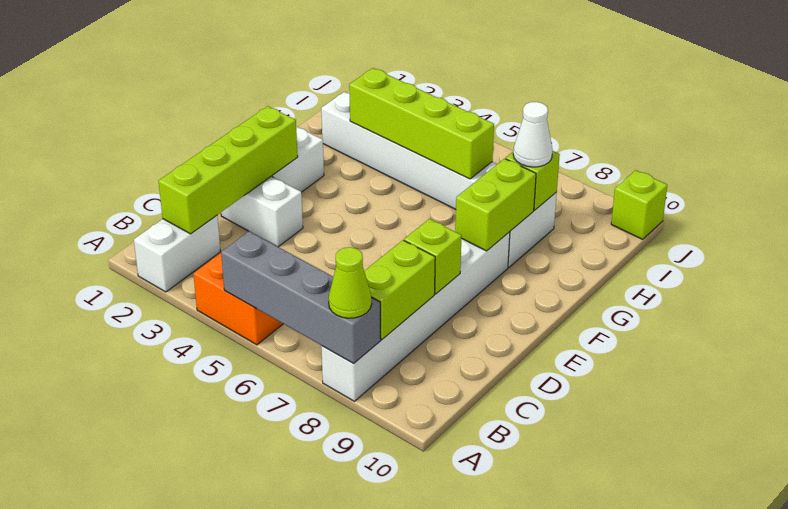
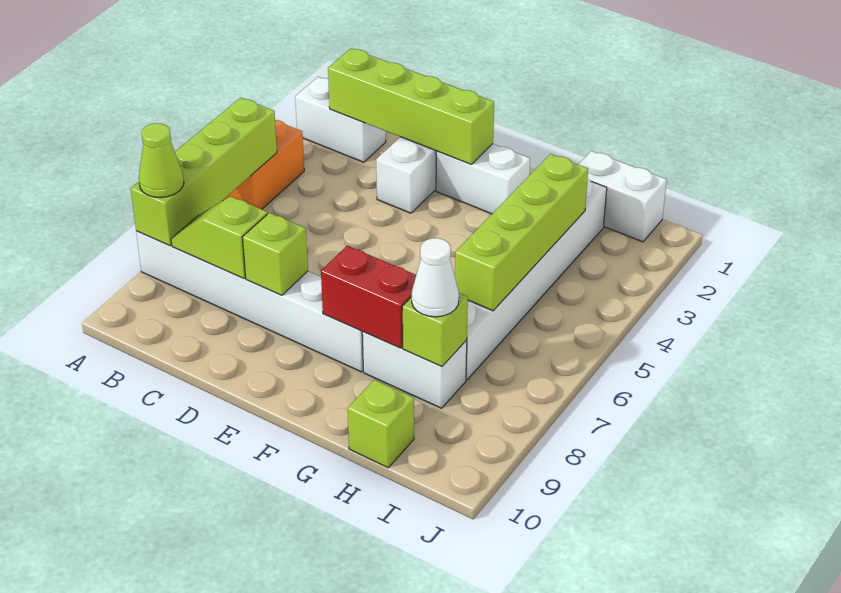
grey brick A5:A8 level 2 -> lime brick A5:A8 level 2
lime brick B8:C8 level 2 -> lime slope B8:C8 level 2 top C
lime brick F8:G8 level 2 -> red brick F8:G8 level 2
none -> white brick H1:I1 level 1
lime brick J10 level 1 -> lime brick H10 level 1

